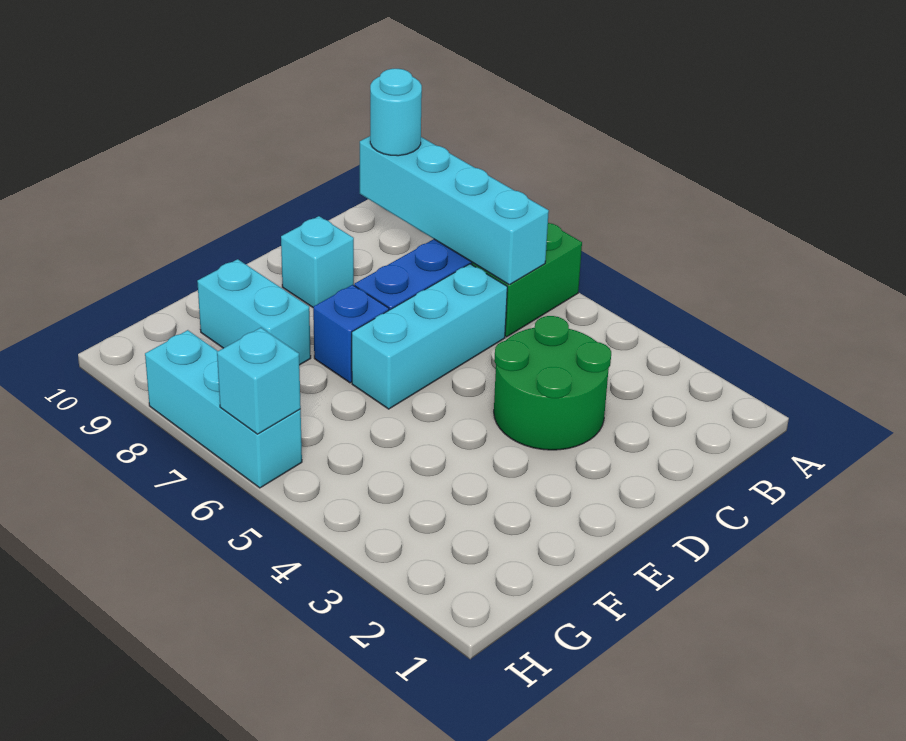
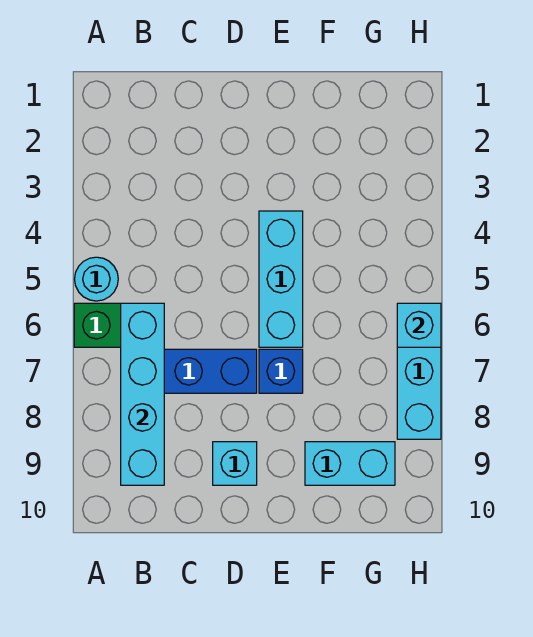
cyan round brick B9 level 3 -> cyan round brick A5 level 1
green round brick C3:D4 level 1 -> none
cyan brick C6:E6 level 1 -> cyan brick E4:E6 level 1
cyan brick F8:F9 level 1 -> cyan brick F9:G9 level 1

